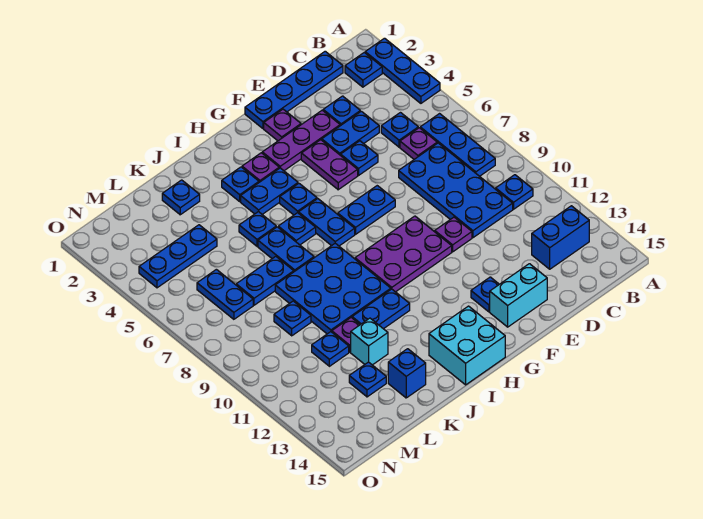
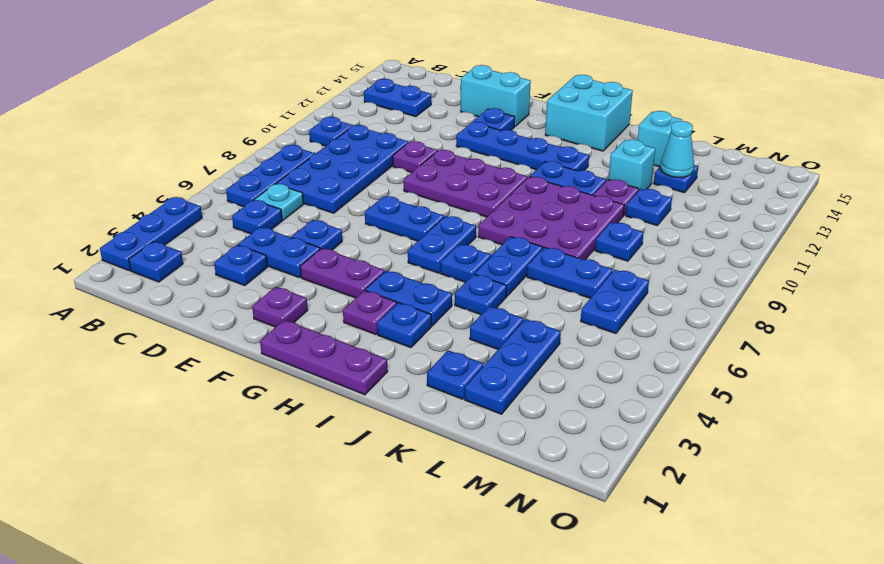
blue brick B13:C13 level 1 -> blue plate B13:C13 level 1
blue plate C1:F1 level 1 -> blue plate F12:I12 level 1
purple plate C6 level 1 -> cyan plate C6 level 1
purple plate E3:G3 level 1 -> purple plate G1:I1 level 1
purple plate F4:F5 level 1 -> purple plate F4:G4 level 1
blue plate H5 level 1 -> blue plate K4 level 1
blue plate I8:K10 level 1 -> purple plate I8:K10 level 1
blue brick K14 level 1 -> cyan brick K14 level 1
blue plate L4:N4 level 1 -> blue plate L2:L4 level 1
none -> cyan cone L13 level 2

